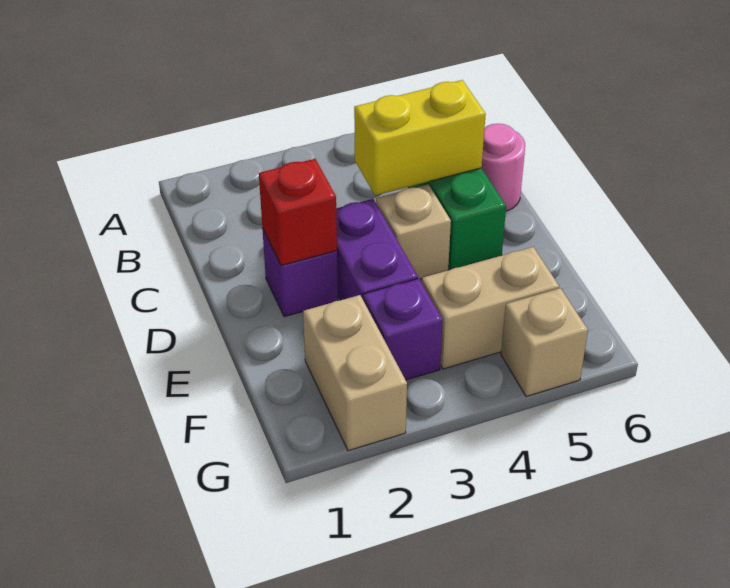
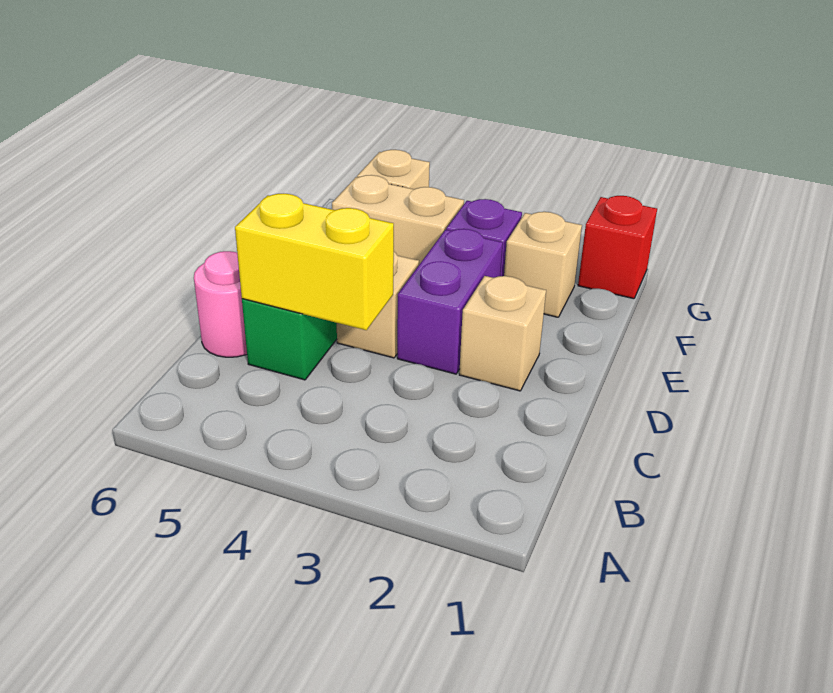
purple brick D2 level 1 -> tan brick D2 level 1
red brick D2 level 2 -> red brick G1 level 1
tan brick F2:G2 level 1 -> tan brick F2 level 1

